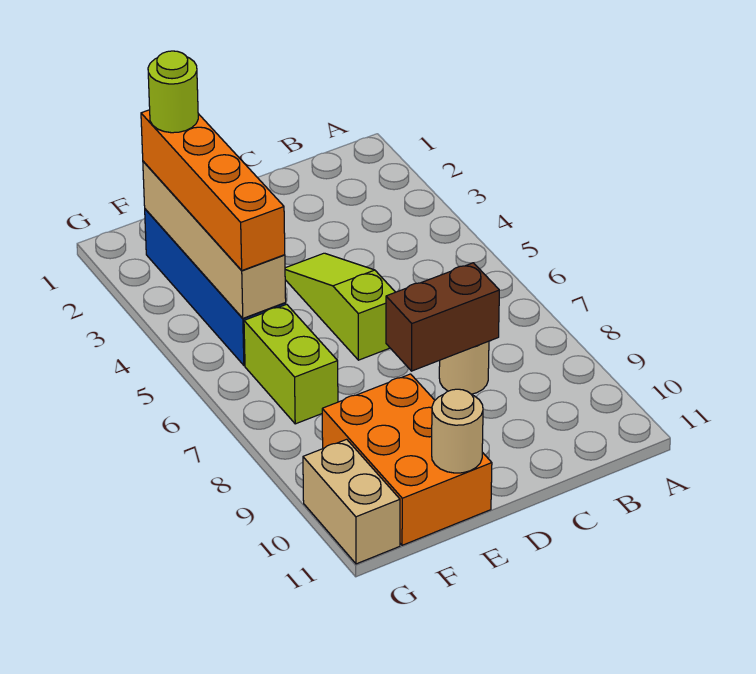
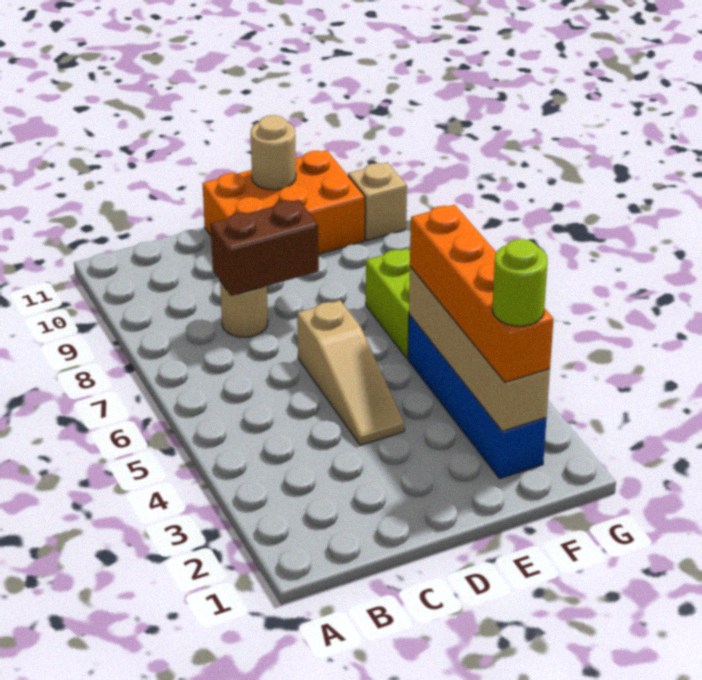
lime slope D4:D6 level 1 top 6 -> tan slope D4:D6 level 1 top 6
orange brick E9:F11 level 1 -> orange brick D10:F11 level 1
tan brick G10:G11 level 1 -> tan brick G10 level 1

